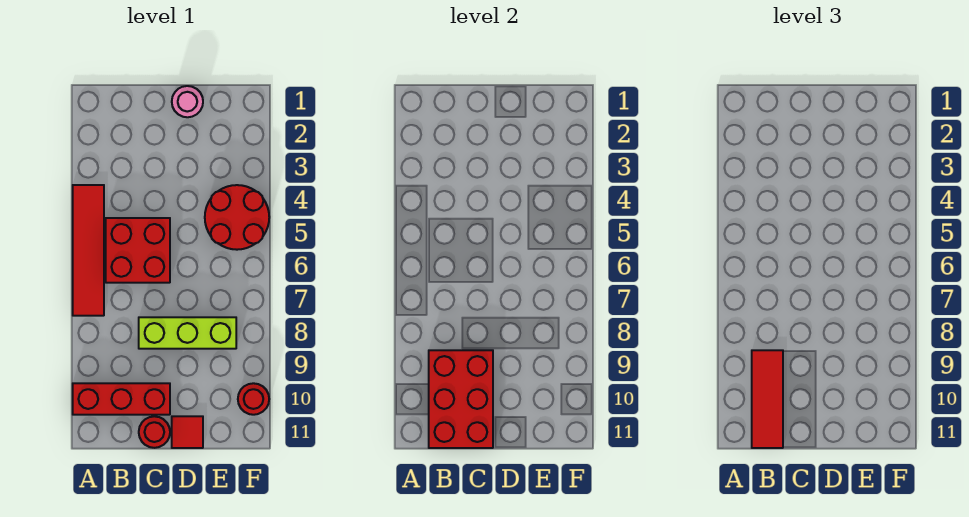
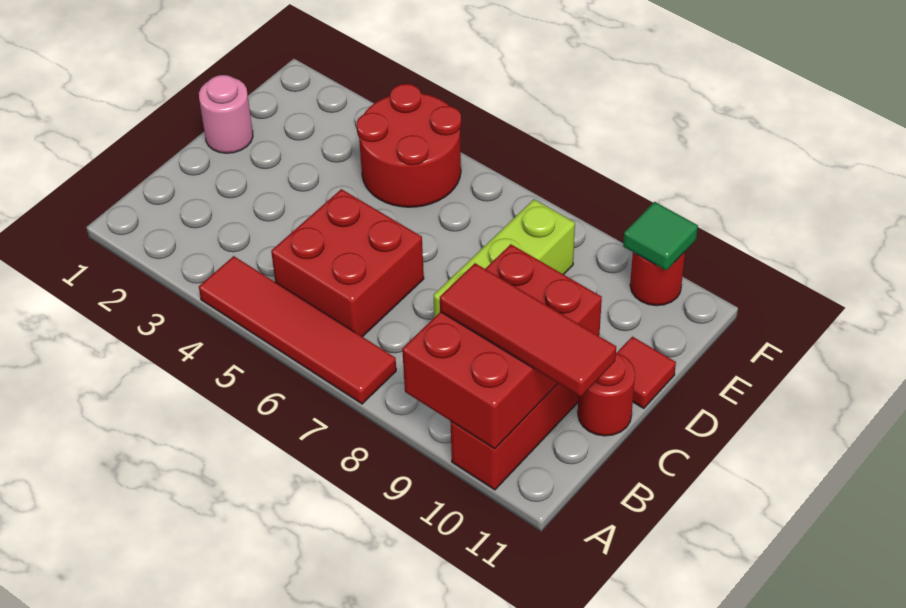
red brick B9:C11 level 2 -> red brick A9:C10 level 2
none -> green tile F10 level 2

